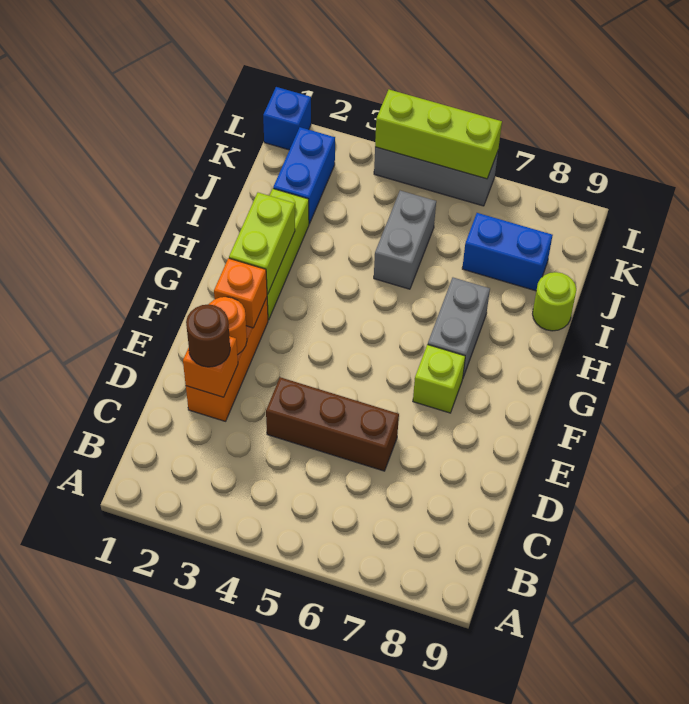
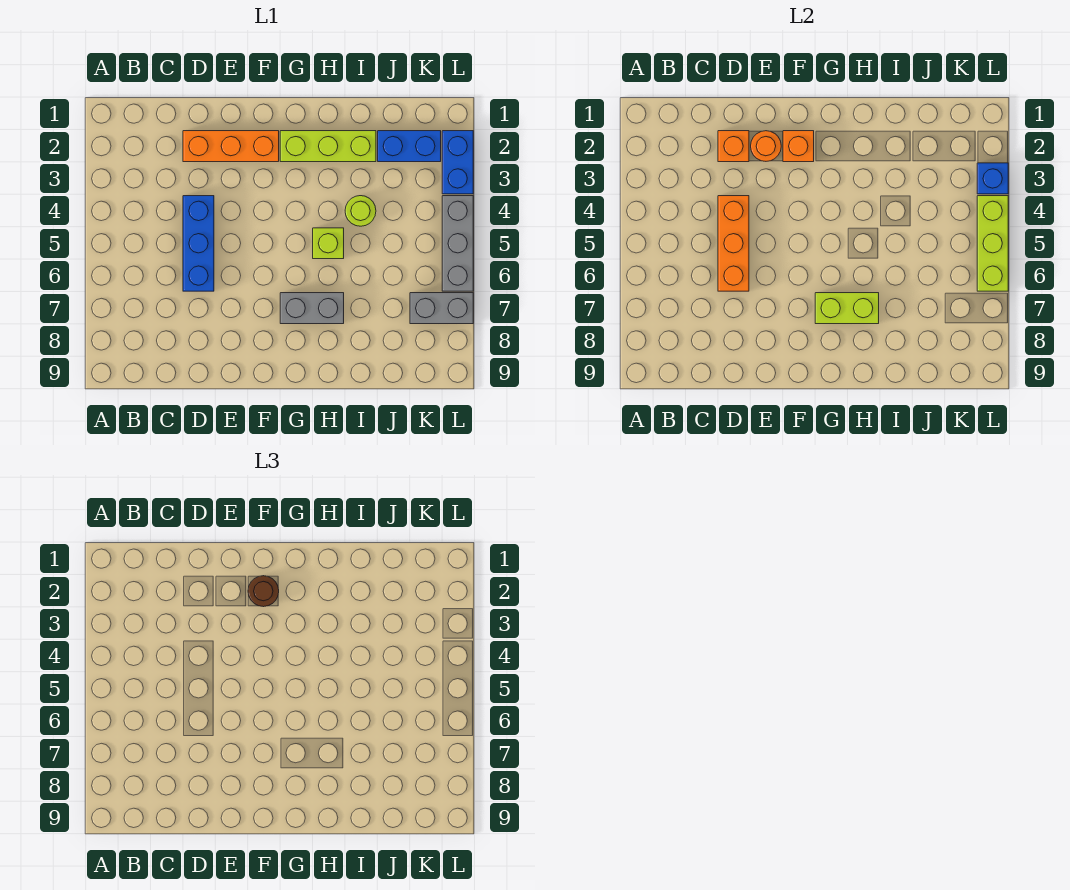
brown round brick D2 level 3 -> brown round brick F2 level 3
brown brick D4:D6 level 1 -> blue brick D4:D6 level 1
none -> orange brick D4:D6 level 2
lime brick F7 level 1 -> lime brick H5 level 1
lime brick G2:H2 level 2 -> lime brick G7:H7 level 2
grey brick I5:J5 level 1 -> grey brick K7:L7 level 1
lime round brick I9 level 1 -> lime round brick I4 level 1
blue brick J7:J8 level 1 -> blue brick L2:L3 level 1
blue brick L1 level 1 -> blue brick L3 level 2

